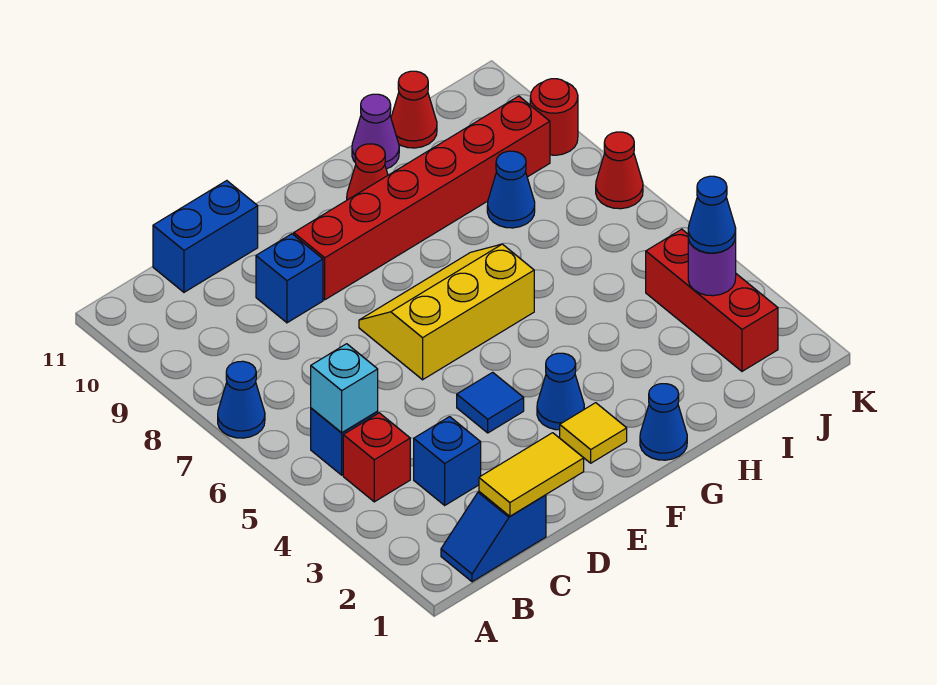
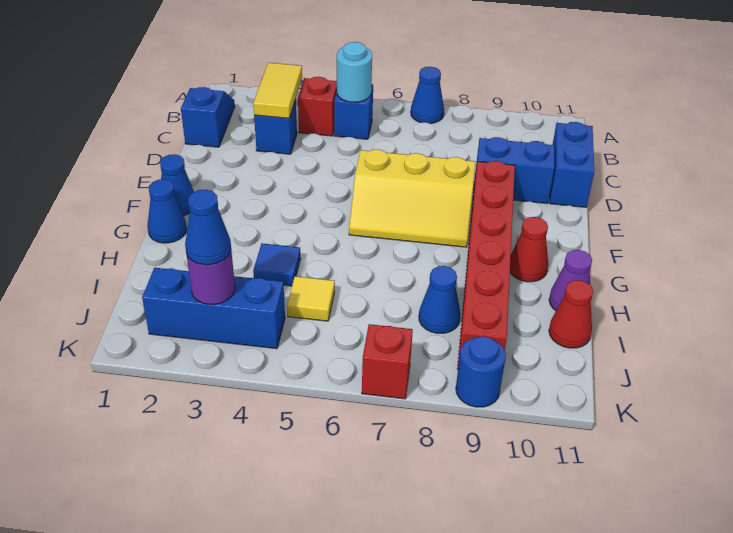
cyan brick B5 level 2 -> cyan round brick B5 level 2
yellow tile C1:D1 level 2 -> yellow tile B3:C3 level 2
blue brick D9 level 1 -> blue brick D9:D10 level 1
blue tile E4 level 1 -> blue tile H4 level 1
yellow slope E6:G7 level 1 top 6 -> yellow slope E6:F8 level 1 top E
yellow tile F2 level 1 -> yellow tile I5 level 1
blue cone F3 level 1 -> blue cone F1 level 1
red brick J2:J4 level 1 -> blue brick J2:J4 level 1
red cone K7 level 1 -> red brick K7 level 1
red round brick K9 level 1 -> blue round brick K9 level 1

